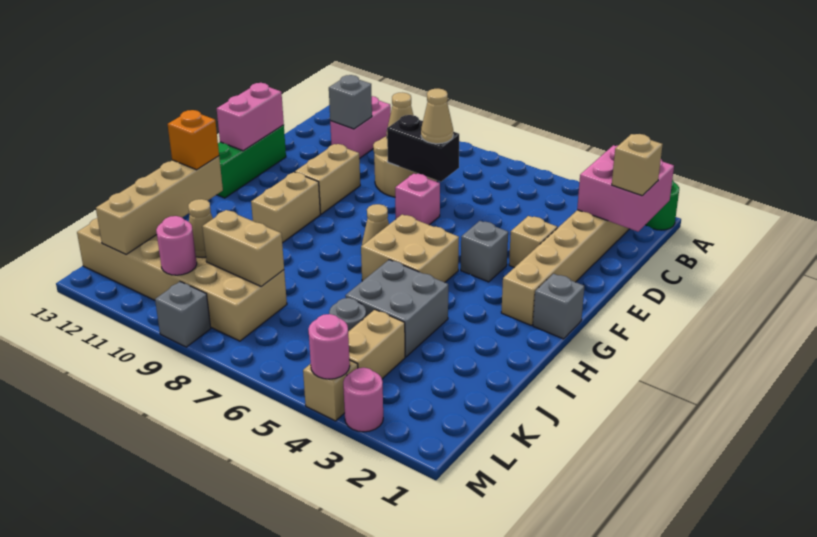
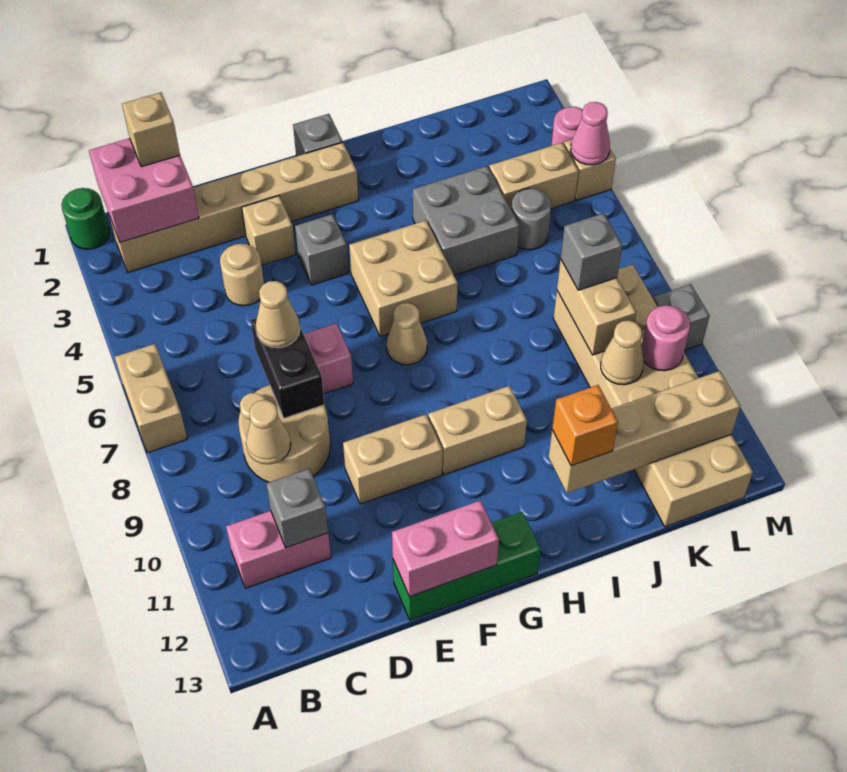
none -> tan brick A6:A7 level 1
none -> tan round brick D4 level 1
none -> grey brick K8 level 3
pink round brick M4 level 2 -> pink cone M4 level 2

